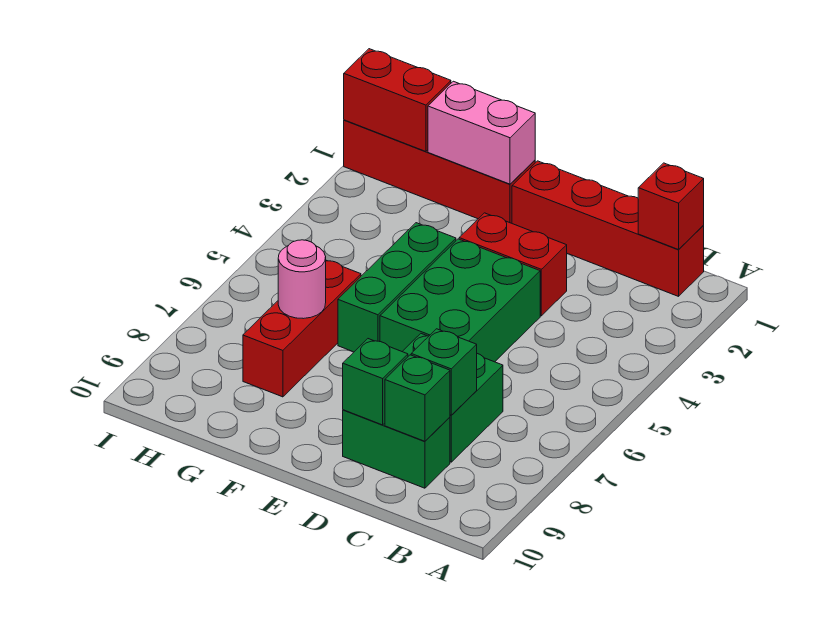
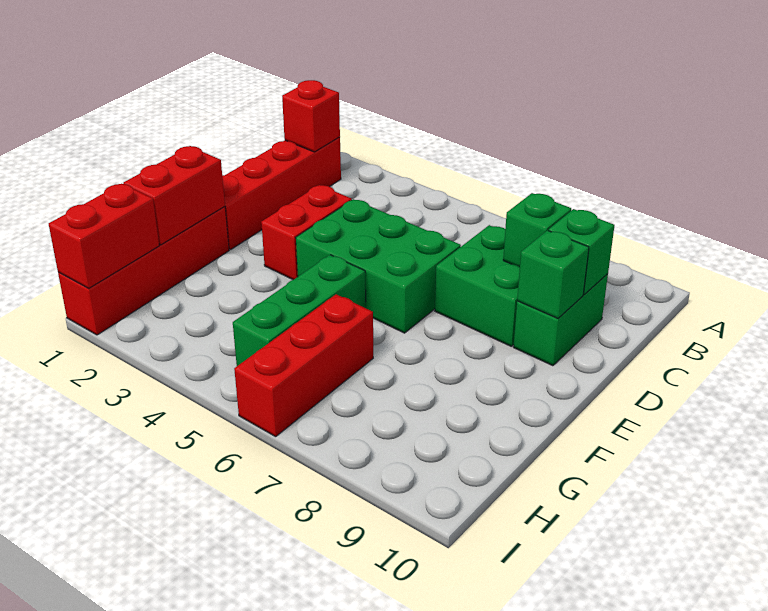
pink brick F1:G1 level 2 -> red brick F1:G1 level 2
green brick F4:F6 level 1 -> green brick F5:H5 level 1
red brick G6:G8 level 1 -> red brick G6:I6 level 1
pink round brick G7 level 2 -> none

